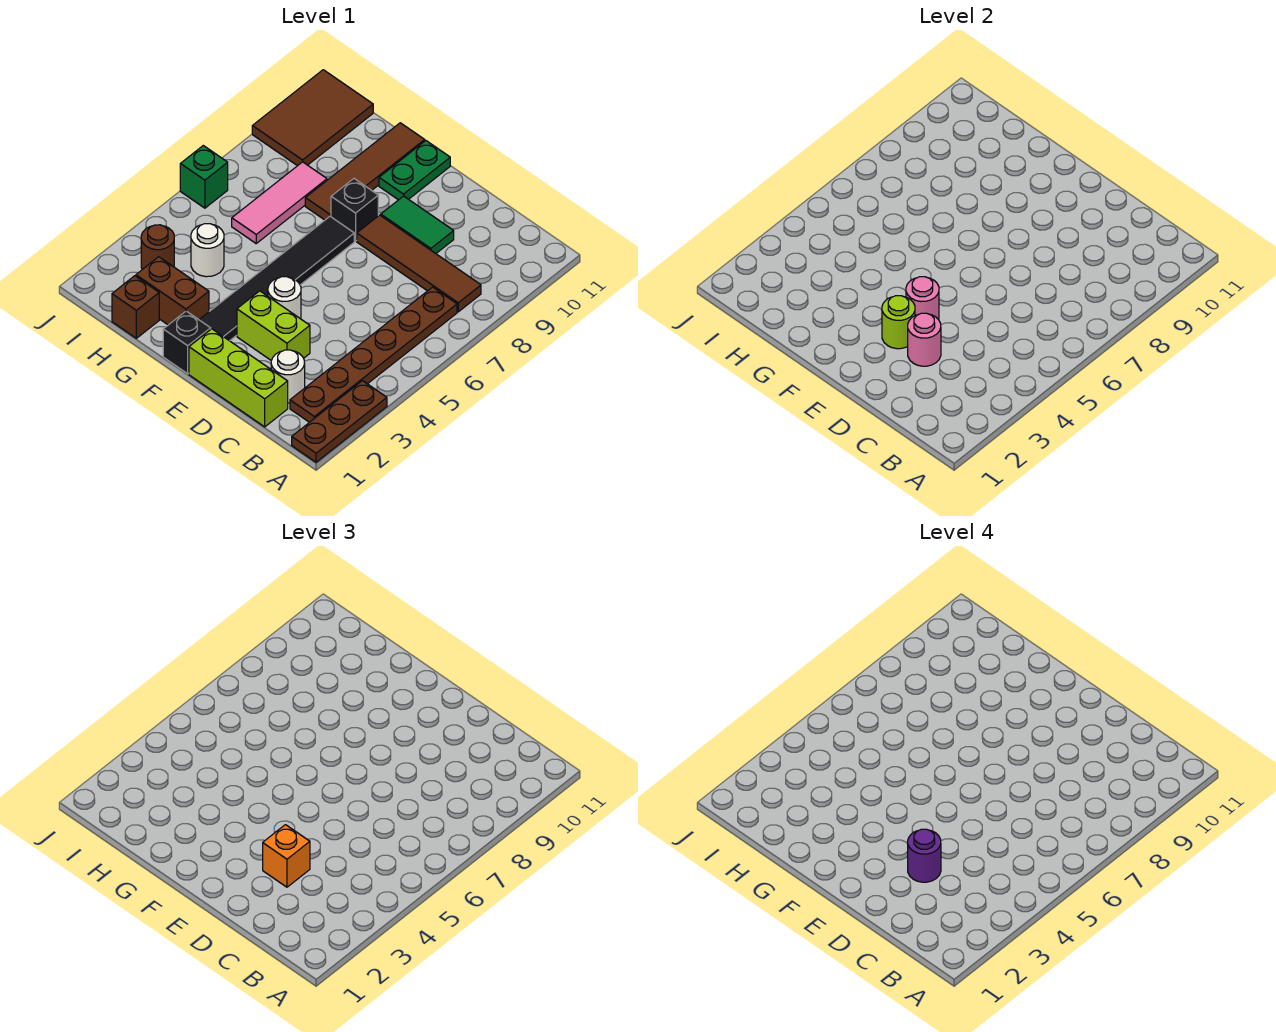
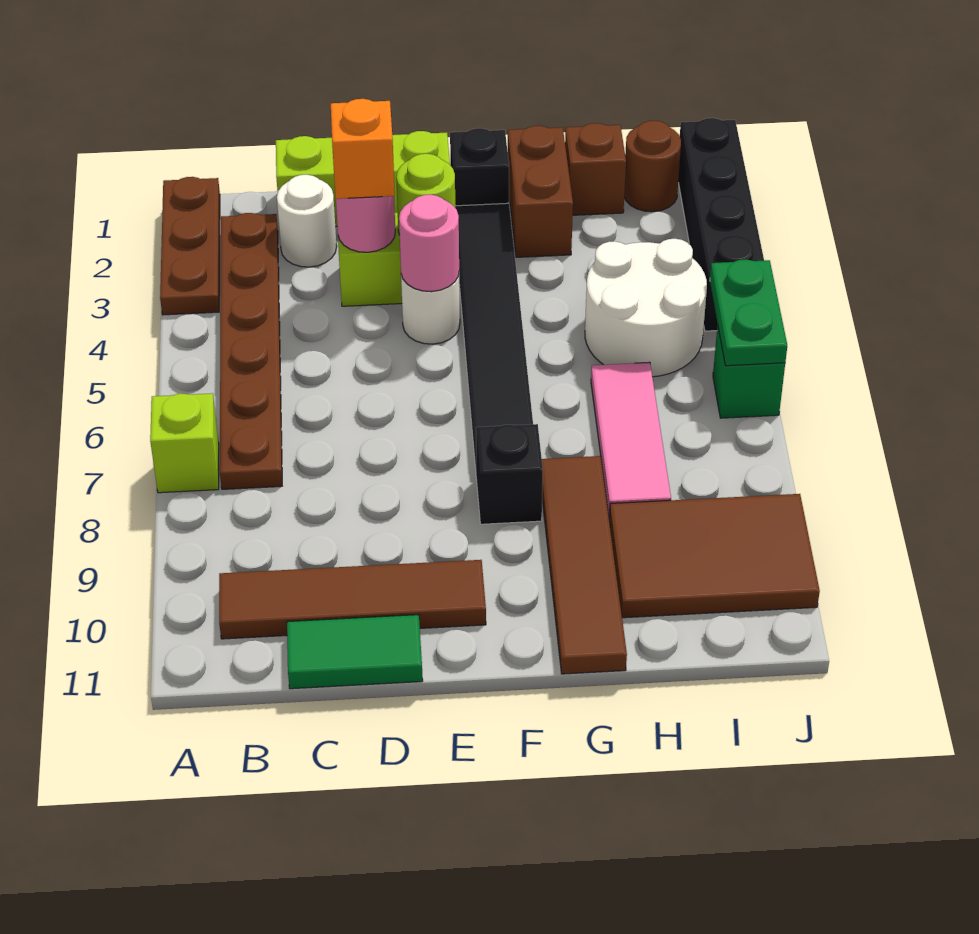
none -> lime brick A7 level 1
brown tile B8:E8 level 1 -> brown tile B10:E10 level 1
purple round brick D3 level 4 -> none
green tile D9:E9 level 1 -> green tile C11:D11 level 1
green plate F10:F11 level 1 -> green plate J5:J6 level 2
brown brick G2:H2 level 1 -> brown brick G1:G2 level 1
white round brick H4 level 1 -> white round brick H4:I5 level 1
brown round brick I3 level 1 -> brown round brick I1 level 1
brown tile I9:J11 level 1 -> brown tile H9:J10 level 1
none -> black brick J1:J4 level 1

